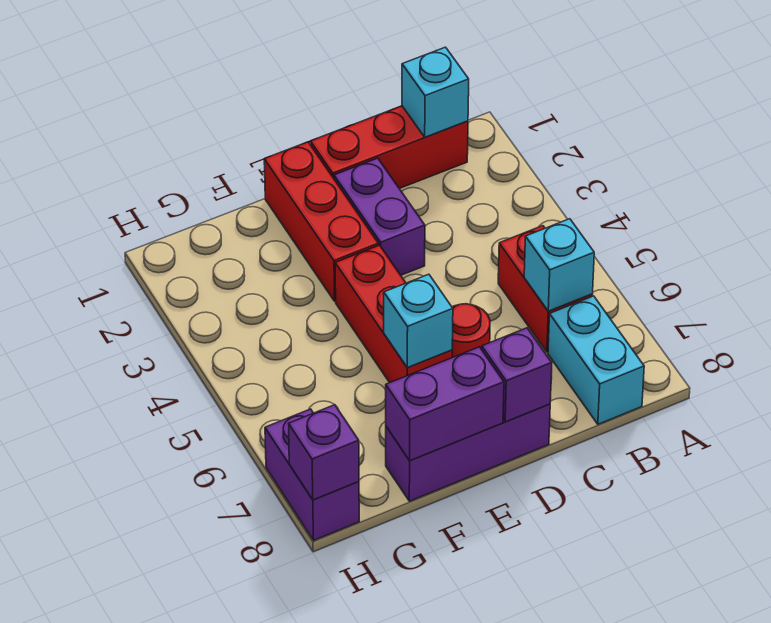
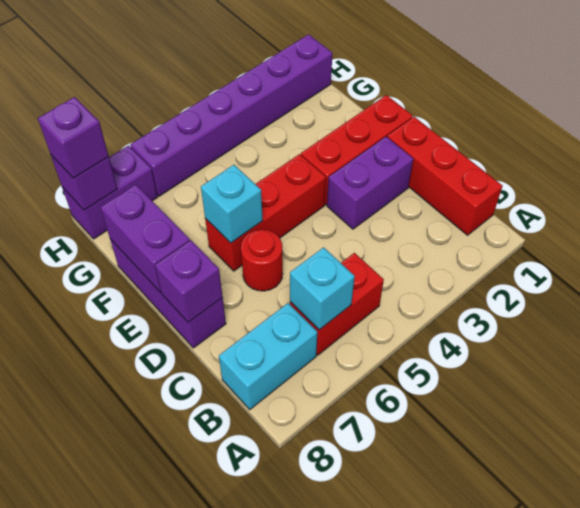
cyan brick B1 level 2 -> none
none -> purple brick H1:H6 level 1
none -> purple brick H8 level 3

